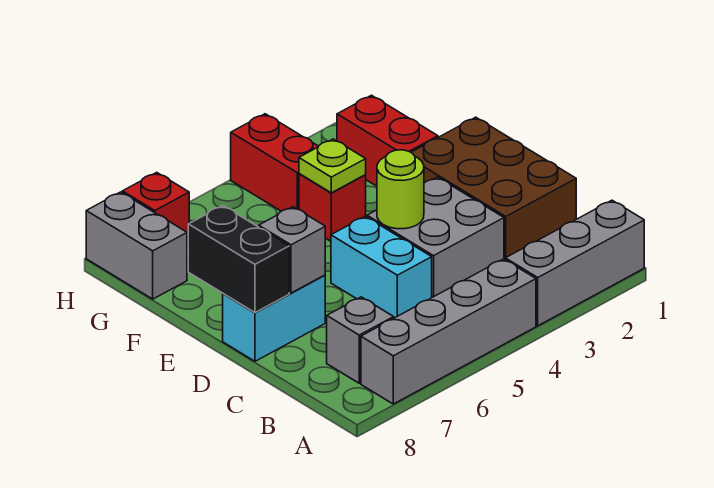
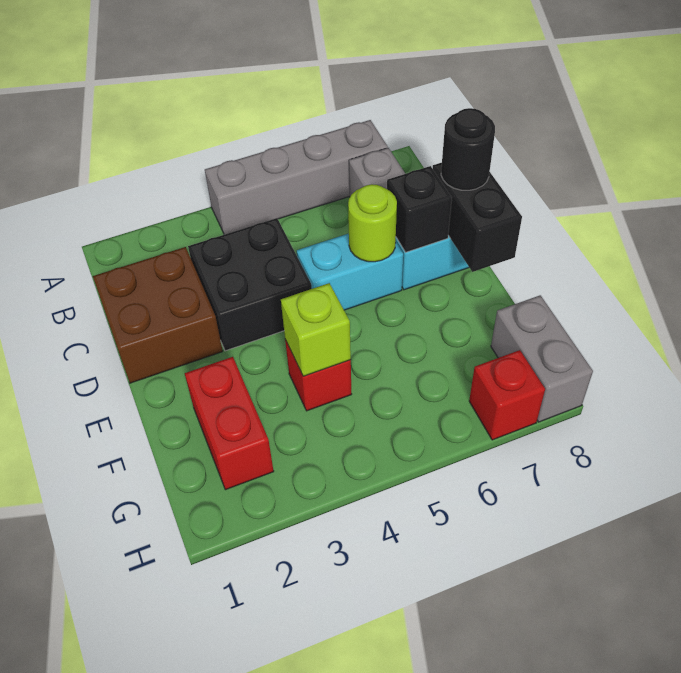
grey brick A1:A3 level 1 -> none
brown brick C1:E2 level 1 -> brown brick C1:D2 level 1
grey brick C3:D4 level 1 -> black brick C3:D4 level 1
cyan brick C5:D5 level 1 -> cyan brick D5:D6 level 1
lime round brick D4 level 2 -> lime round brick D6 level 2
grey brick D7 level 2 -> black brick D7 level 2
none -> black round brick D8 level 3
lime plate F4 level 2 -> lime brick F4 level 2
red brick G4:H4 level 1 -> none

